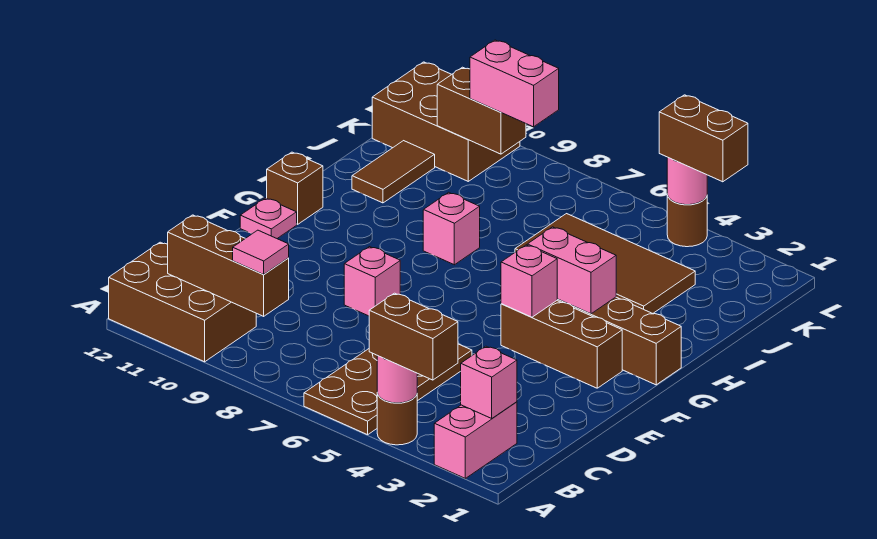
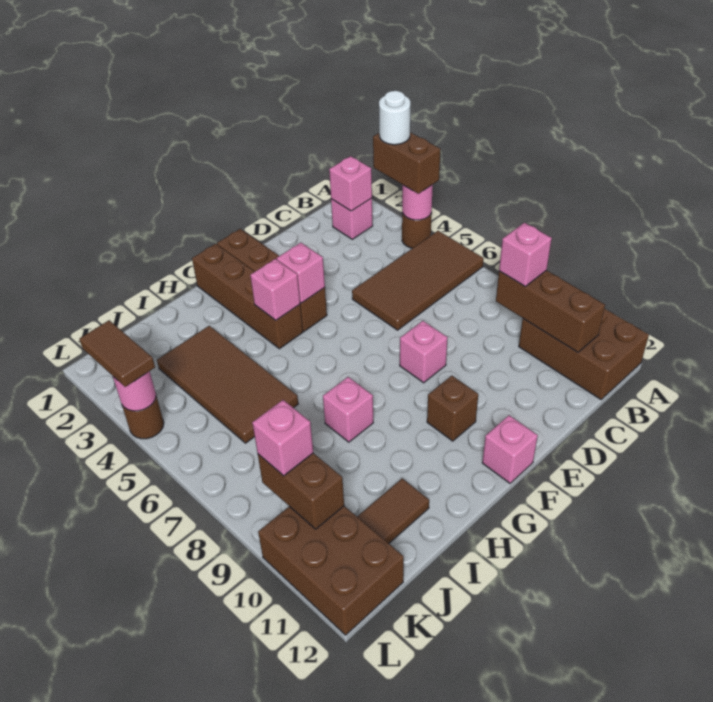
pink brick A2:B2 level 1 -> pink brick B2 level 1
none -> white round brick A3 level 4
brown plate A5:D6 level 1 -> brown tile A5:D6 level 1
pink tile B9 level 3 -> pink brick B9 level 3
brown brick F2:F4 level 1 -> brown brick F1:F4 level 1
pink plate F12 level 1 -> pink brick F12 level 1
pink brick G3:G4 level 2 -> pink brick G4 level 2
brown brick G12 level 1 -> brown brick F10 level 1
pink brick K8:K9 level 3 -> pink brick K9 level 3
brown brick L3:L4 level 3 -> brown tile L3:L4 level 3

